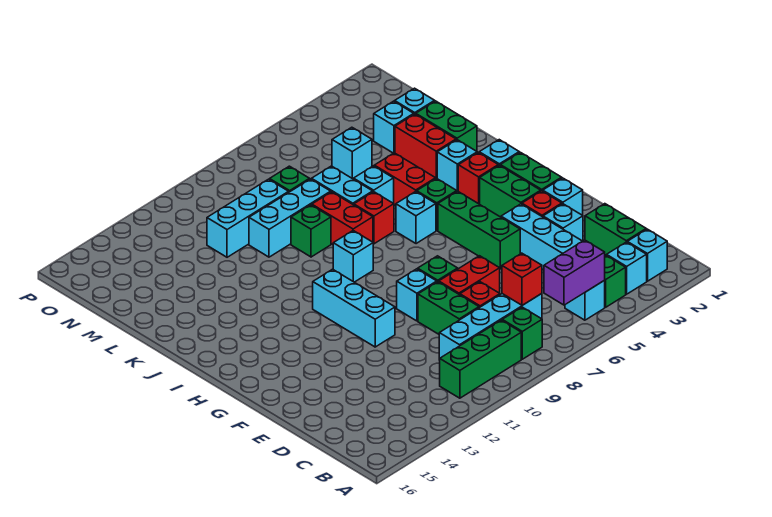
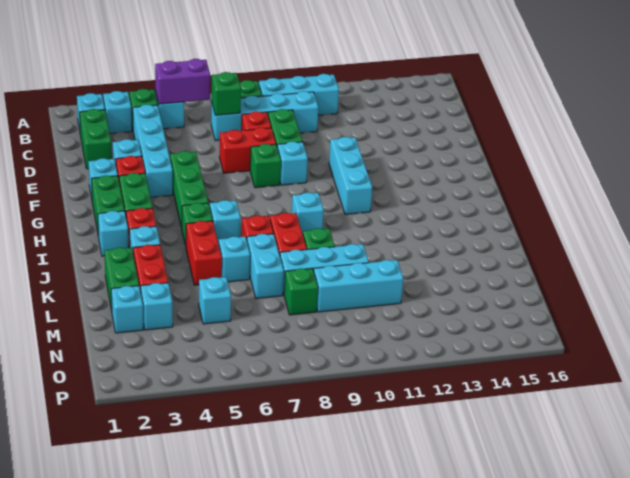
green brick B9:B11 level 1 -> cyan brick B9:B11 level 1
red brick C7 level 2 -> green brick C7 level 2

